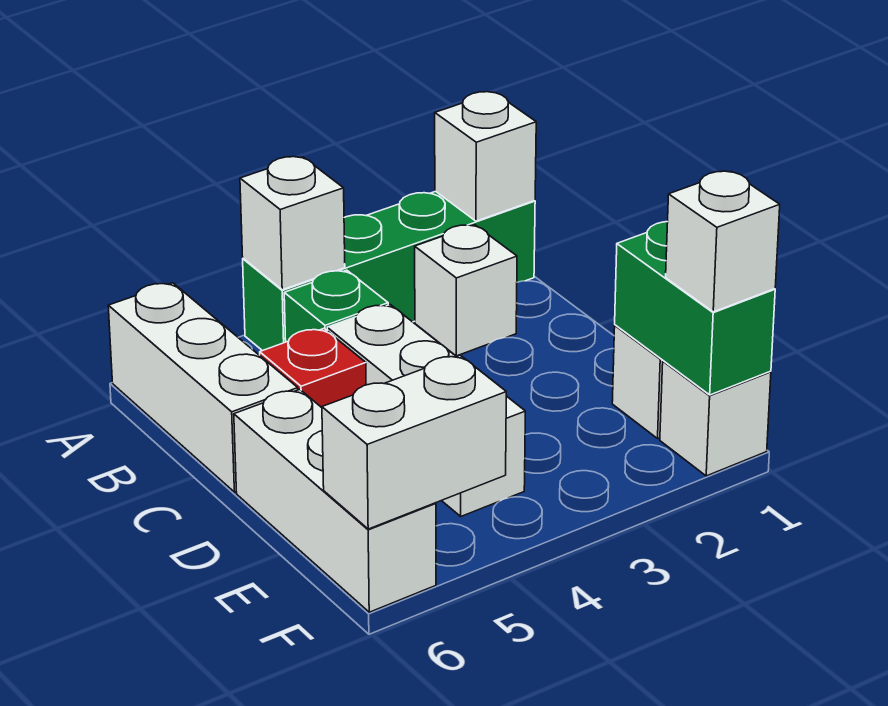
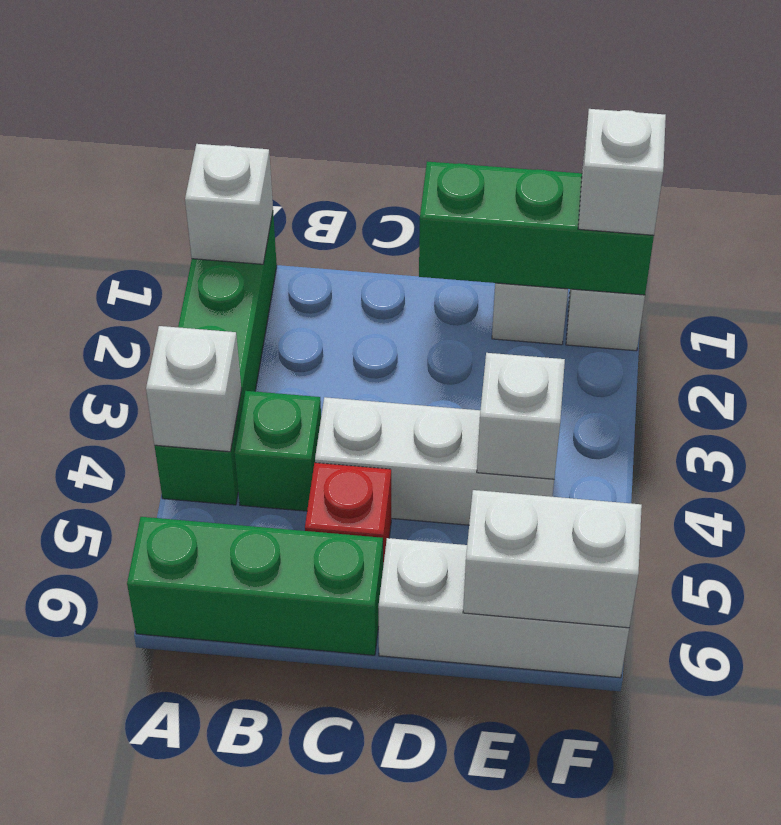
white brick A6:C6 level 1 -> green brick A6:C6 level 1
white brick B2 level 1 -> white brick E4 level 2
green brick E1:F1 level 2 -> green brick D1:F1 level 2
white brick F5:F6 level 2 -> white brick E6:F6 level 2

